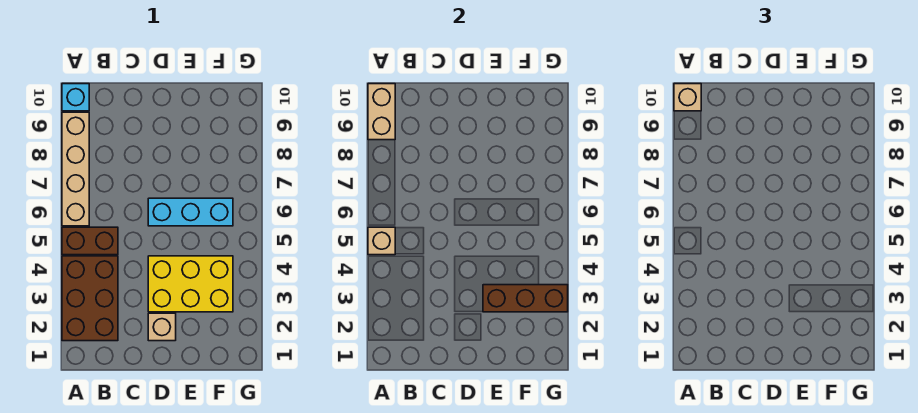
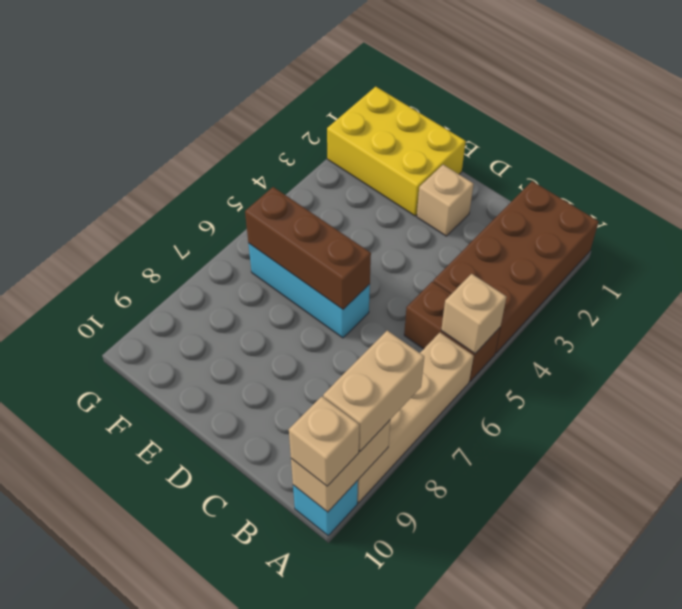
brown brick A2:B4 level 1 -> brown brick A1:B4 level 1
none -> tan brick A8:A9 level 3
yellow brick D3:F4 level 1 -> yellow brick E1:G2 level 1
brown brick E3:G3 level 2 -> brown brick D6:F6 level 2

